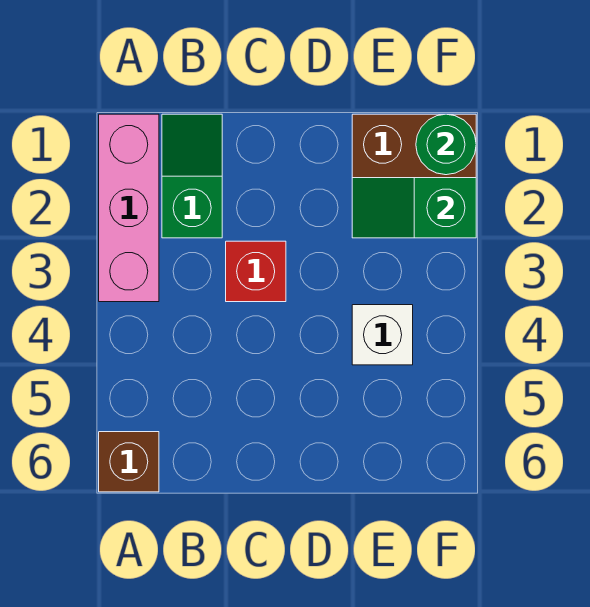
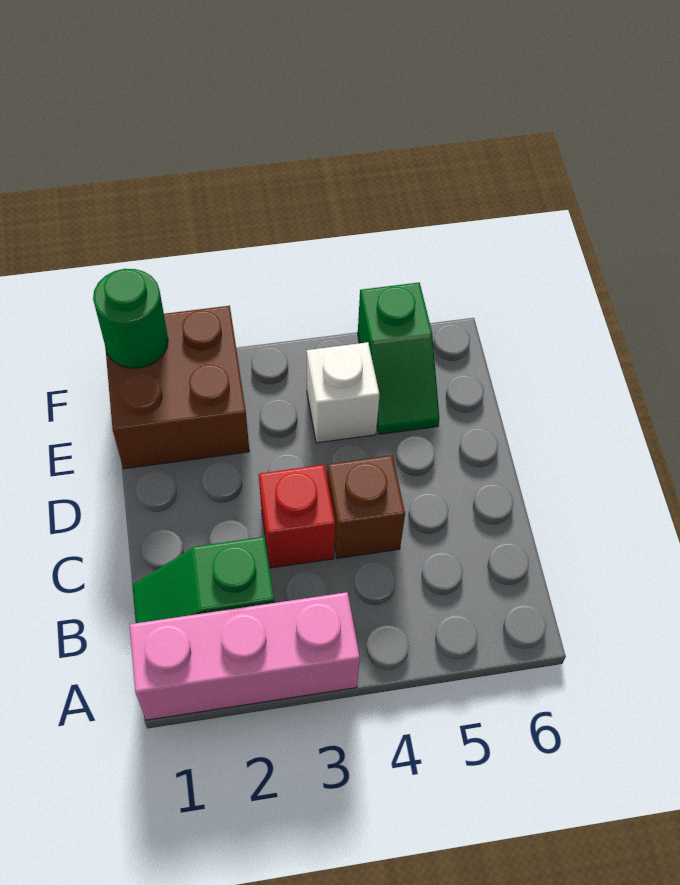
brown brick A6 level 1 -> brown brick C4 level 1
green slope E2:F2 level 2 top F -> green slope E5:F5 level 1 top F

